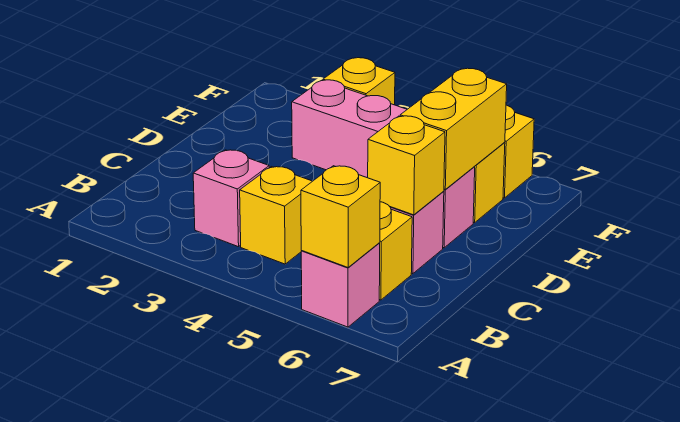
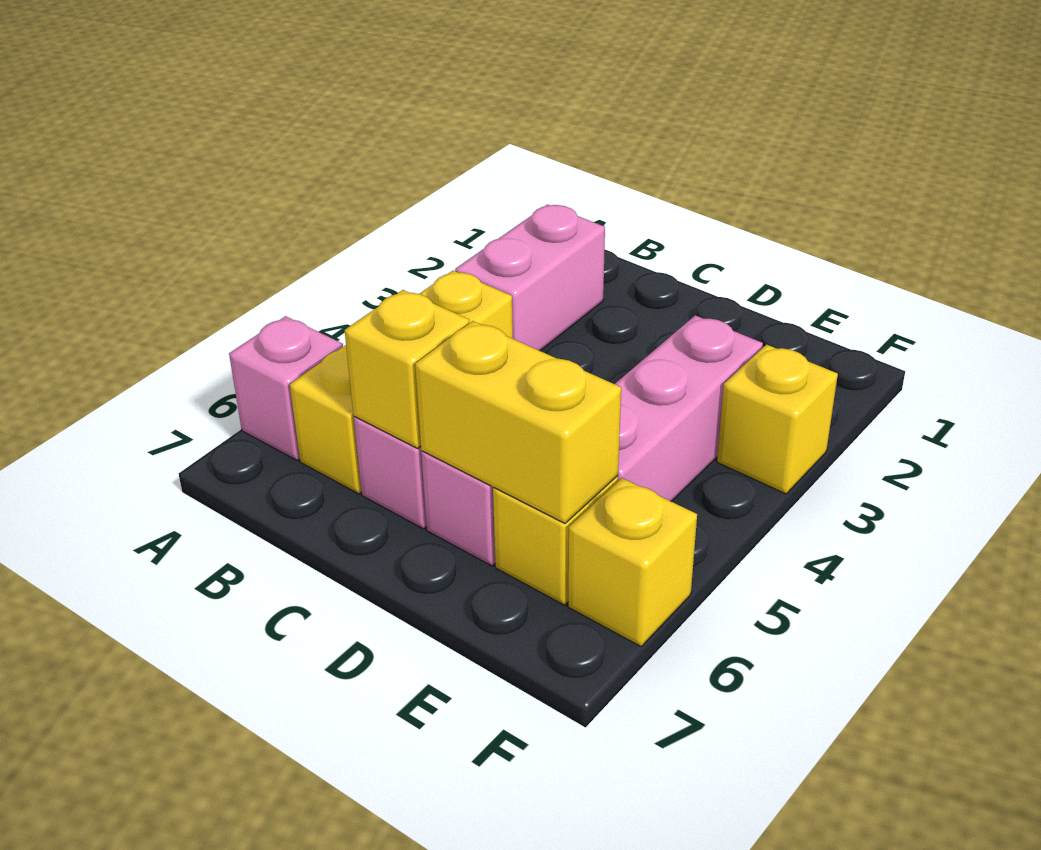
yellow brick A6 level 2 -> none
pink brick B3 level 1 -> pink brick B2:B3 level 1

